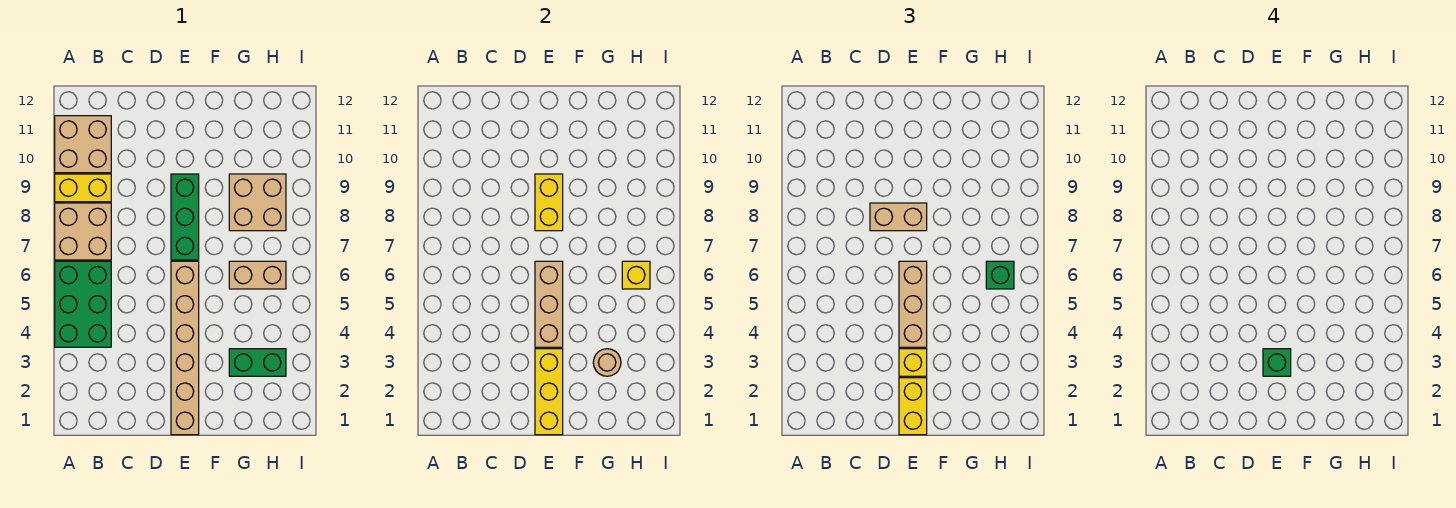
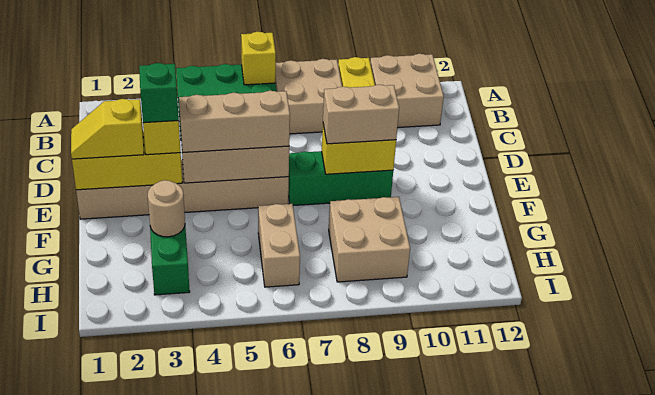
tan brick D8:E8 level 3 -> tan brick E8:E9 level 3
yellow brick E1:E2 level 3 -> yellow slope E1:E2 level 3 top 2
yellow brick H6 level 2 -> yellow brick A6 level 2
green brick H6 level 3 -> none

